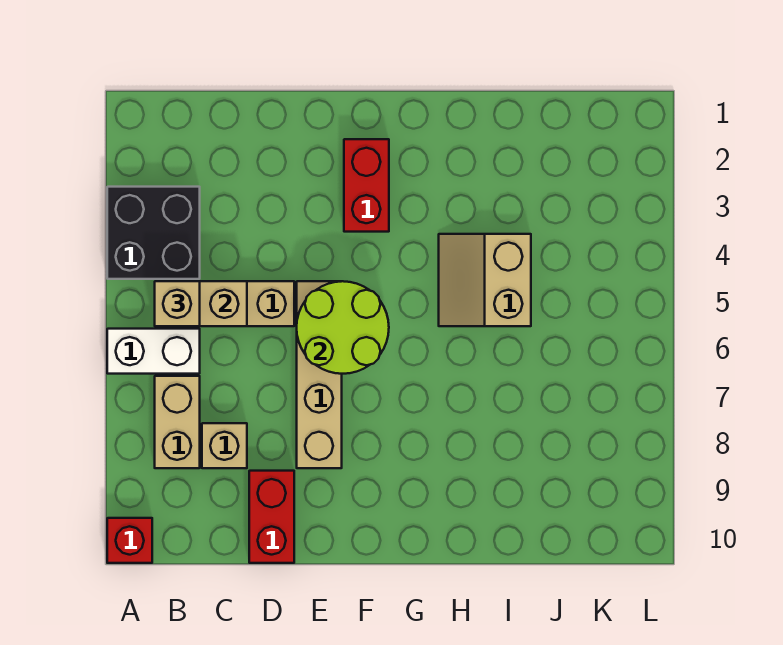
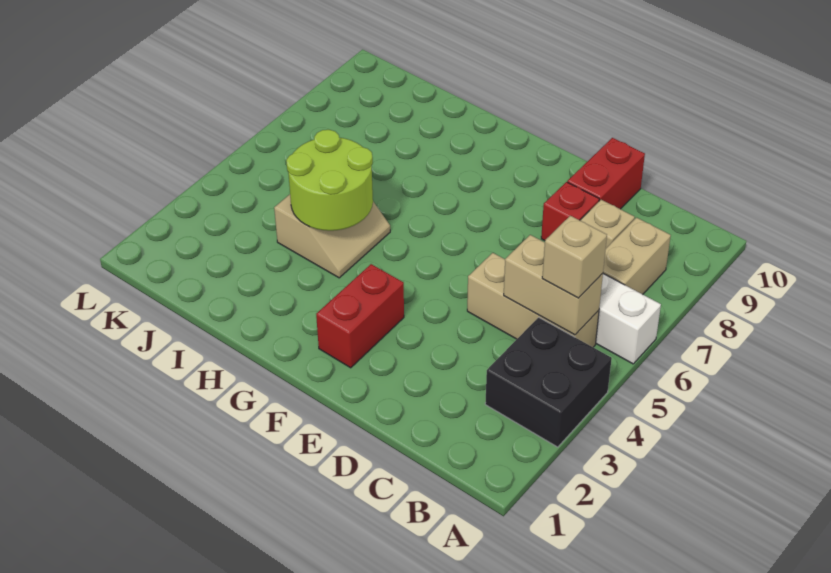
red brick A10 level 1 -> red brick D8 level 1
tan brick E5:E8 level 1 -> none
lime round brick E5:F6 level 2 -> lime round brick H4:I5 level 2

